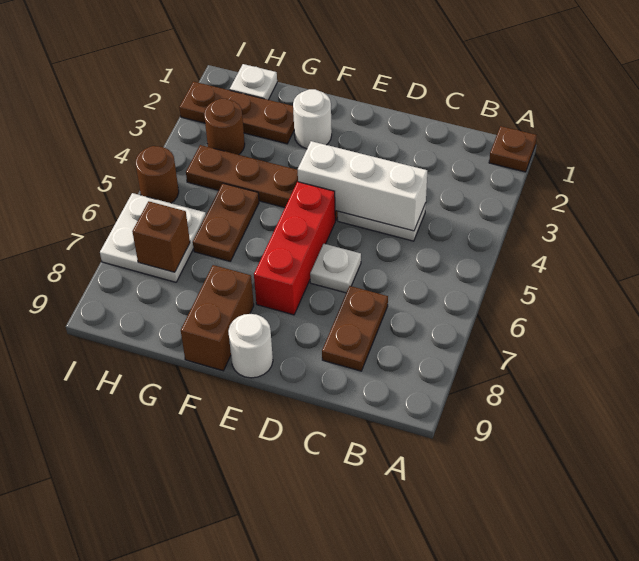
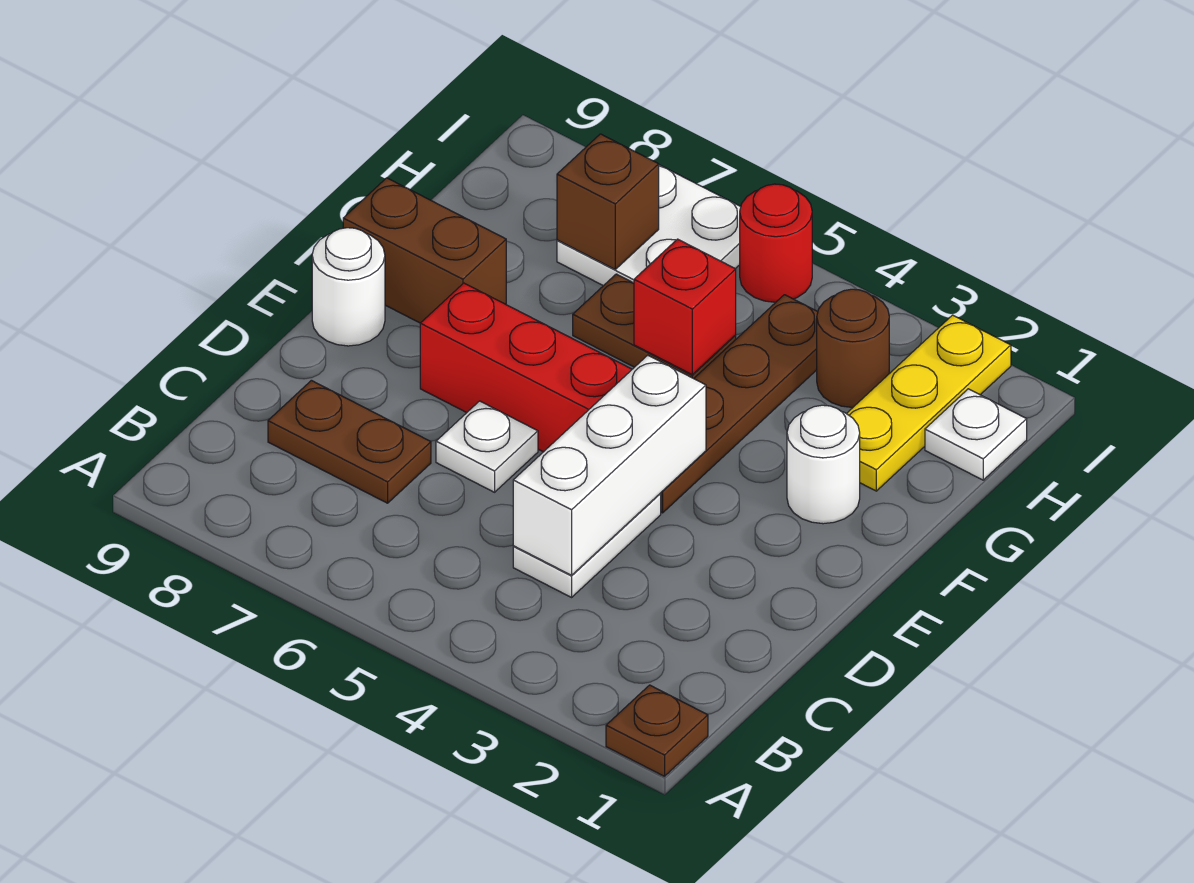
brown plate G2:I2 level 1 -> yellow plate G2:I2 level 1
none -> red brick G5 level 2
brown round brick I5 level 1 -> red round brick I5 level 1

